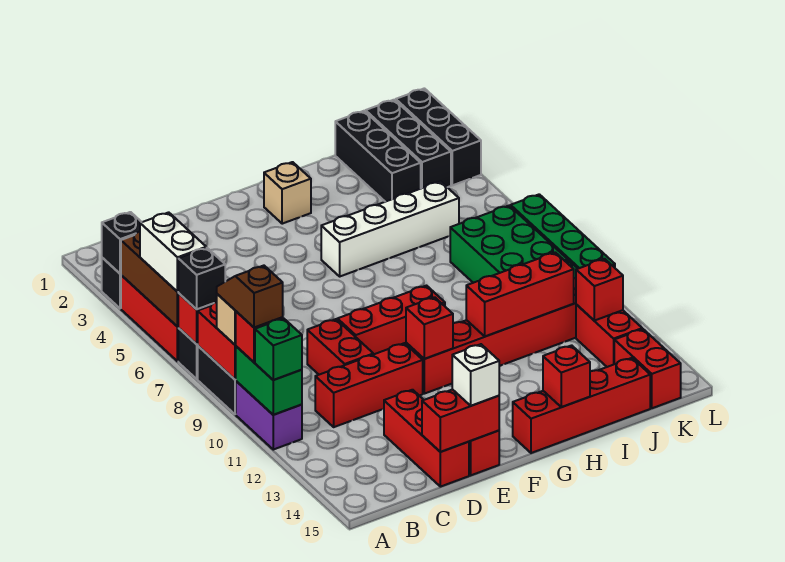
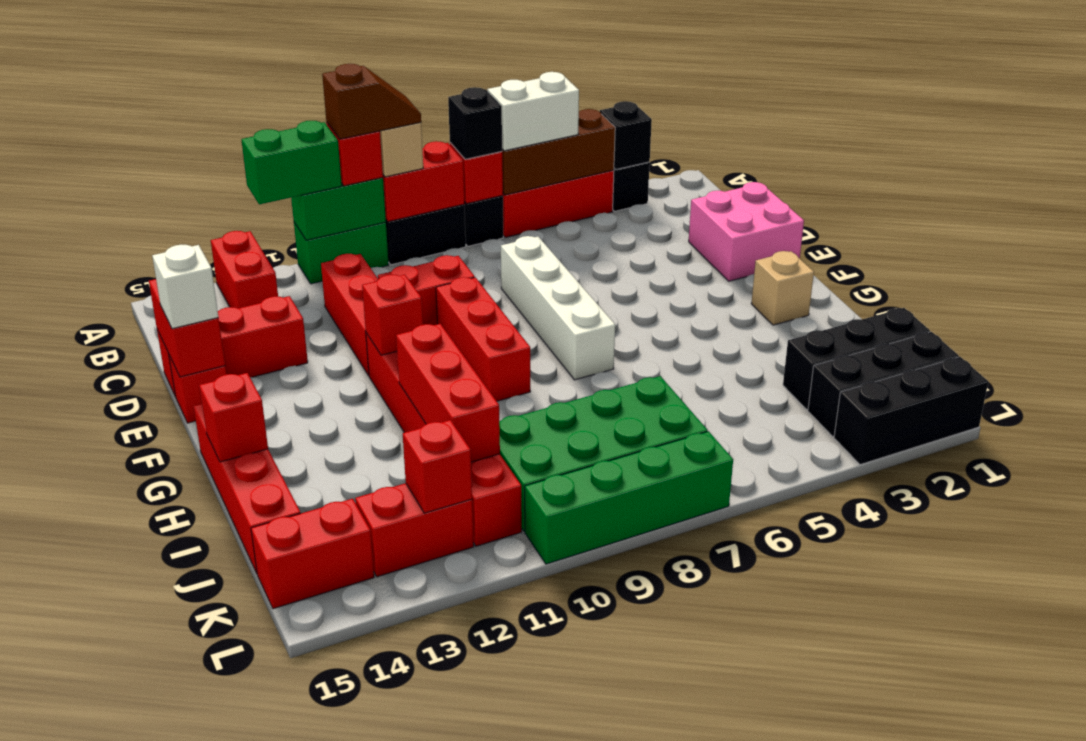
purple brick A10:A11 level 1 -> green brick A10:A11 level 1
green brick A11 level 3 -> green brick A11:A12 level 3
none -> red brick A13:B13 level 1
none -> pink brick D1:E2 level 1
white brick G5:J5 level 1 -> white brick D7:G7 level 1

